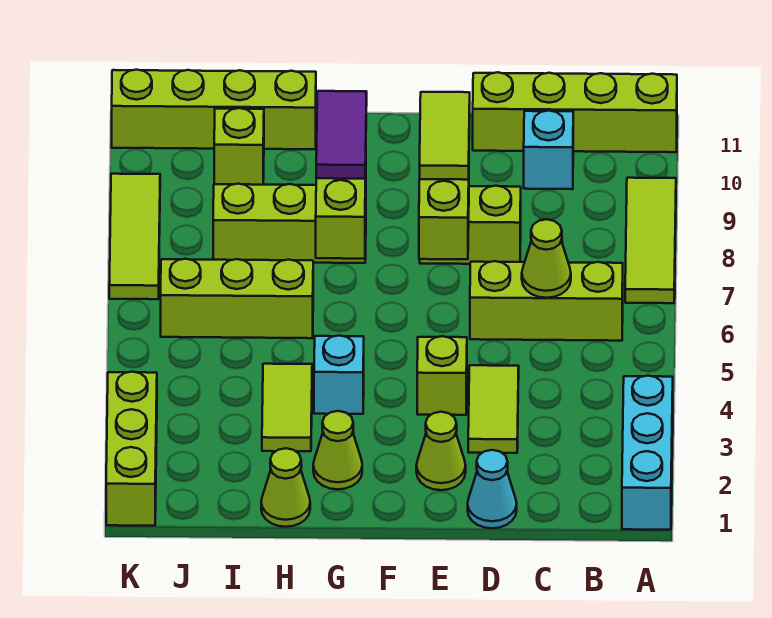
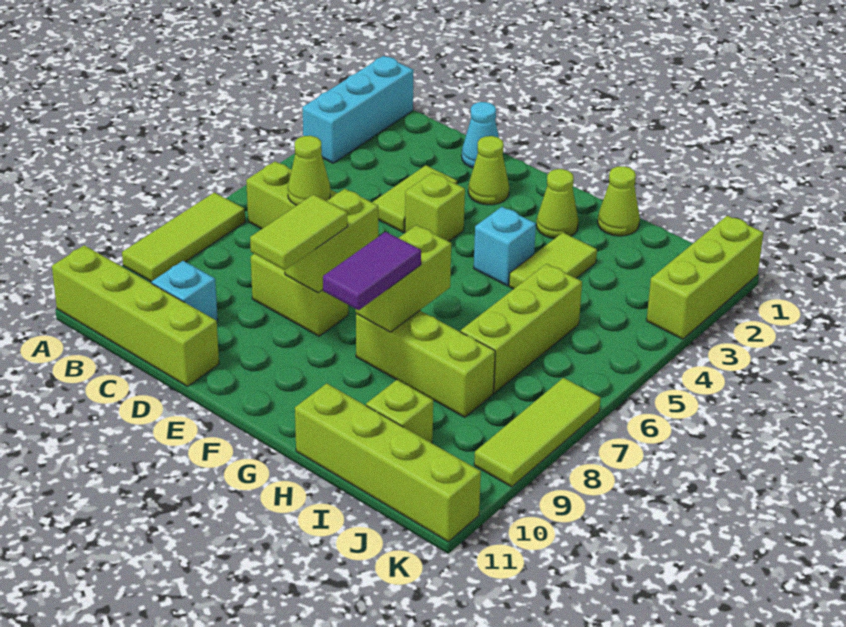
lime brick H6:J6 level 1 -> lime brick I5:I7 level 1

